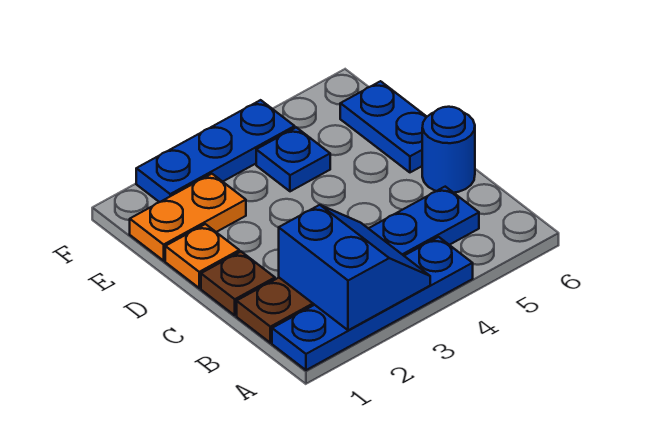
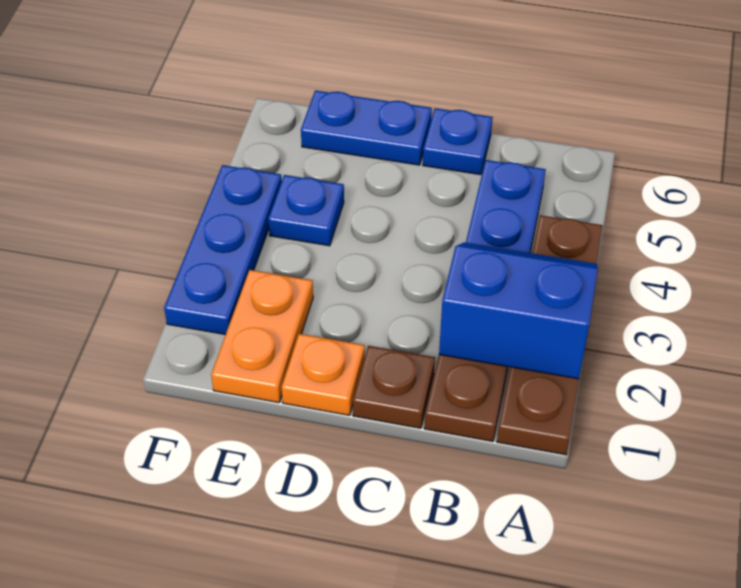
blue plate A1:A4 level 1 -> brown plate A1:A4 level 1
blue round brick C6 level 1 -> blue plate C6 level 1

